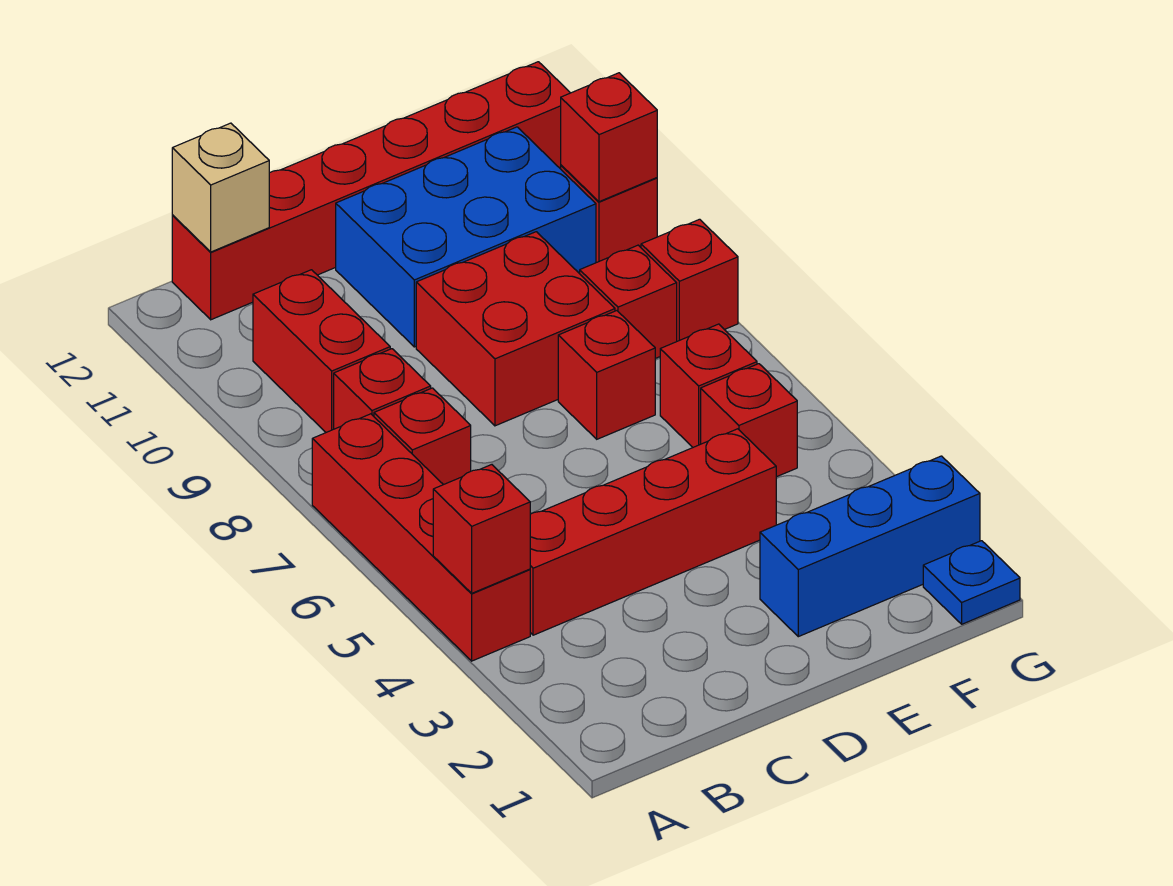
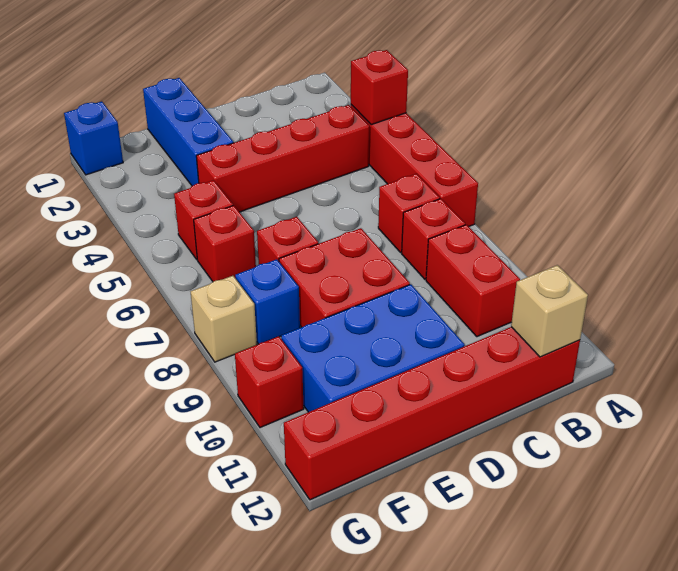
blue brick E2:G2 level 1 -> blue brick E1:E3 level 1
red brick F8 level 1 -> blue brick F8 level 1
blue plate G1 level 1 -> blue brick G1 level 1
red brick G8 level 1 -> tan brick G8 level 1
red brick G10 level 2 -> none

